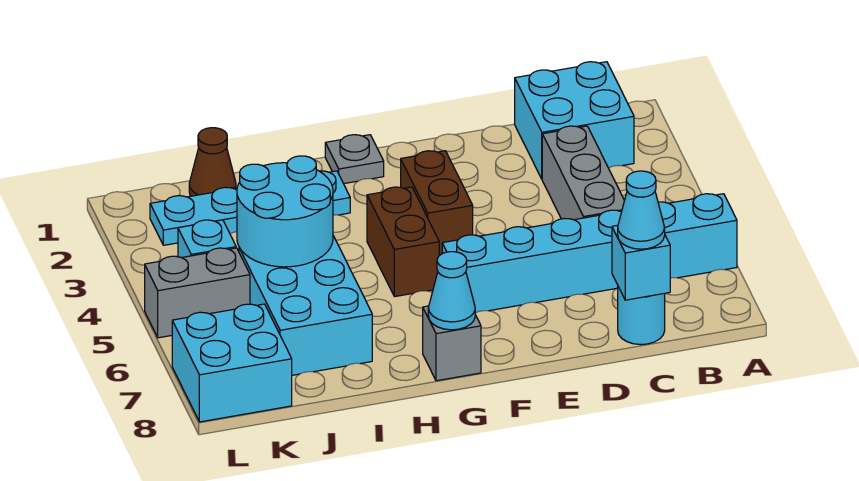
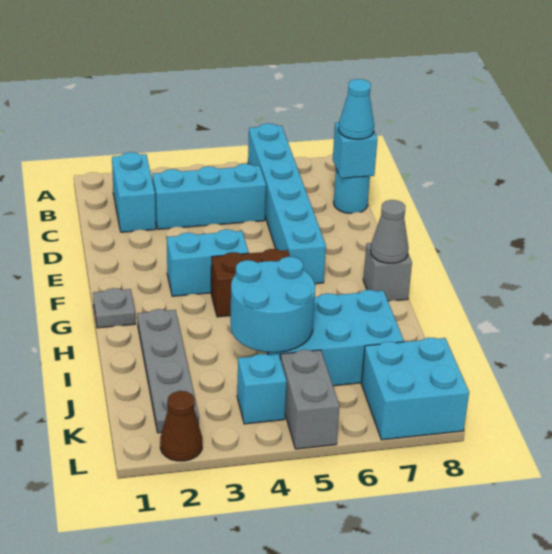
cyan brick B1:C2 level 1 -> cyan brick B2:C2 level 1
grey brick C3:C5 level 1 -> cyan brick C3:C5 level 1
brown brick F3:F4 level 1 -> cyan brick F3:F4 level 1
cyan cone G8 level 2 -> grey cone G8 level 2
cyan plate H2:K2 level 1 -> grey plate H2:K2 level 1
brown cone J1 level 1 -> brown cone L2 level 1

